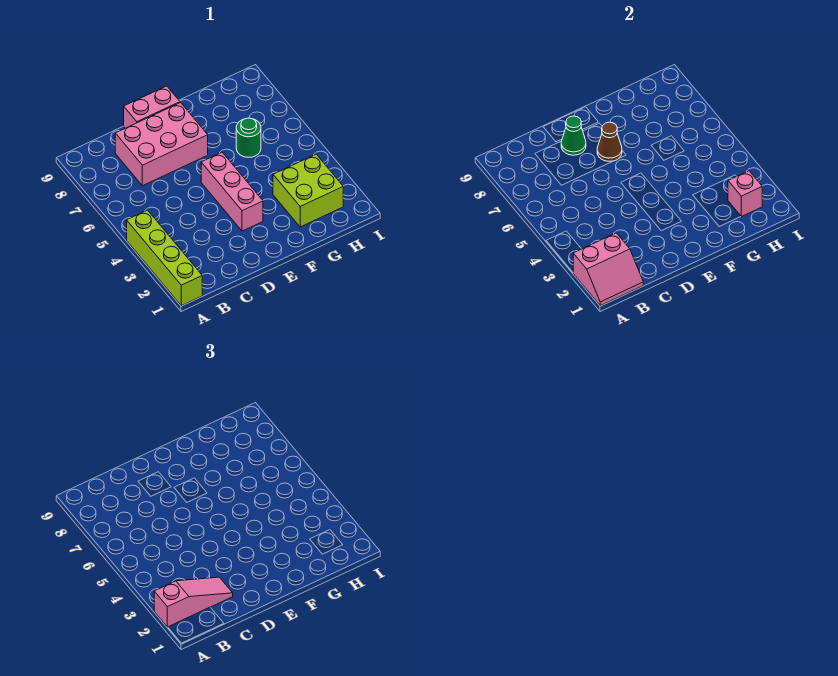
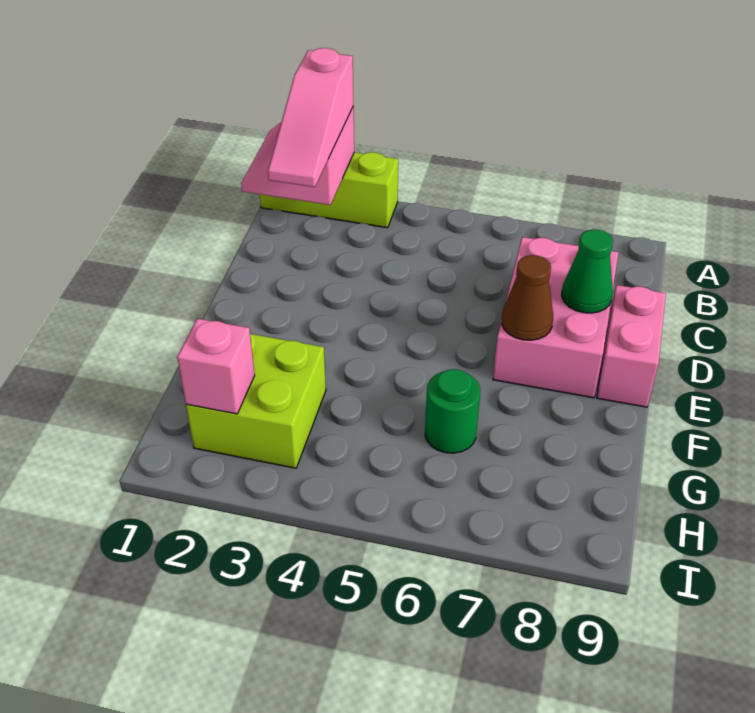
lime brick A1:A4 level 1 -> lime brick A1:A3 level 1
pink brick E3:E5 level 1 -> none

